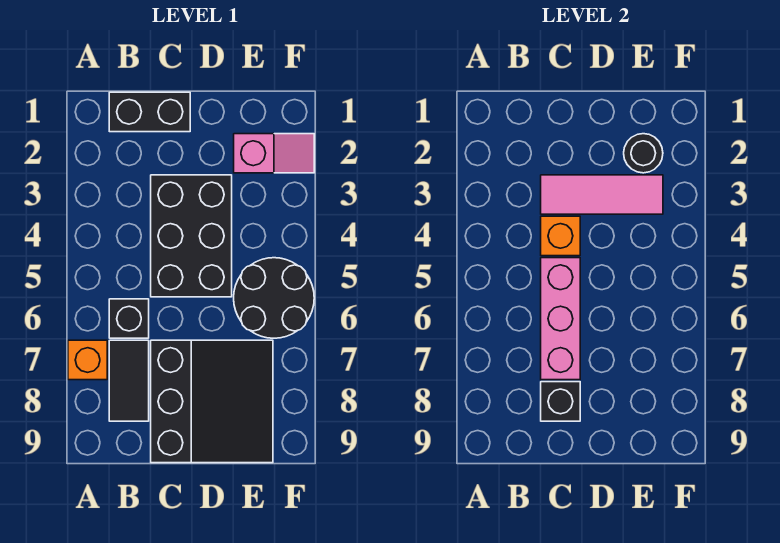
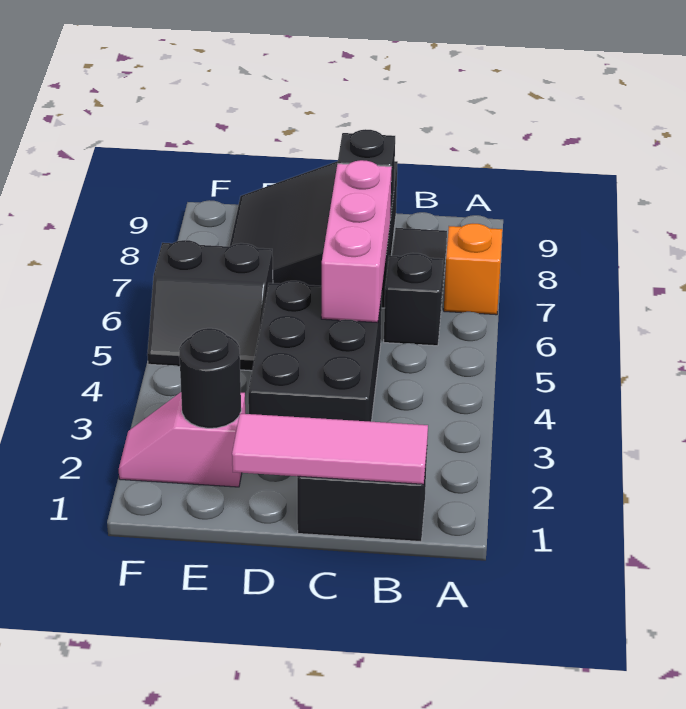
pink tile C3:E3 level 2 -> pink tile B1:D1 level 2
orange brick C4 level 2 -> none
black round brick E5:F6 level 1 -> black slope E5:F6 level 1 top 6

